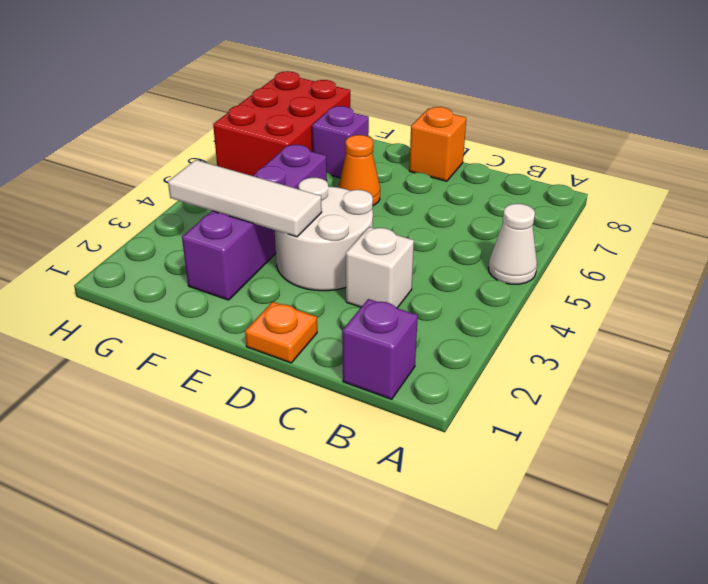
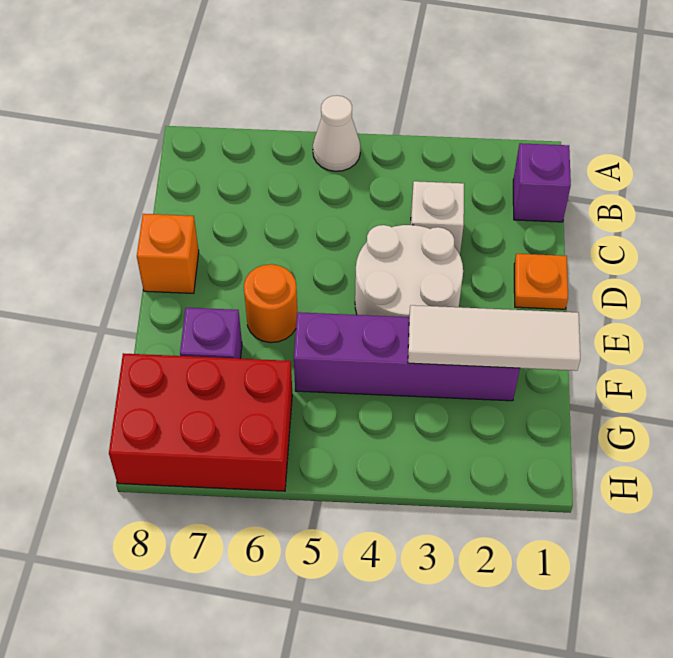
white tile E3:G3 level 2 -> white tile F1:F3 level 2
orange cone E6 level 1 -> orange round brick E6 level 1

